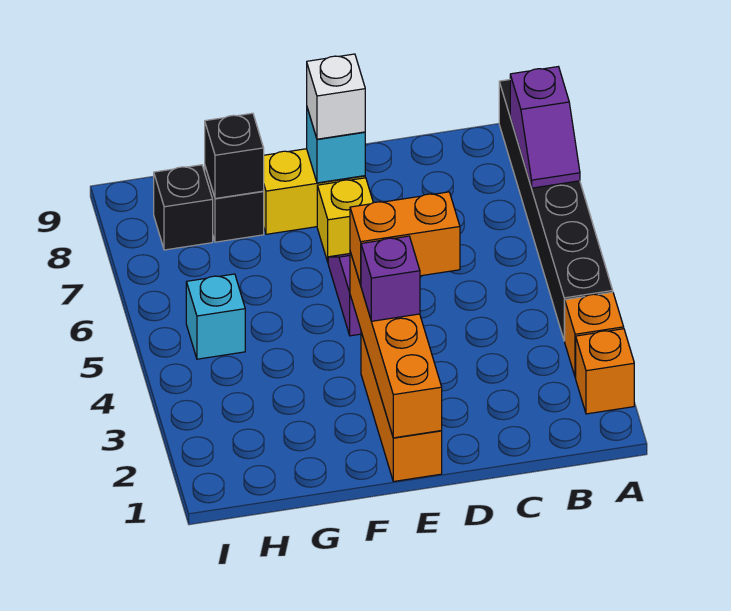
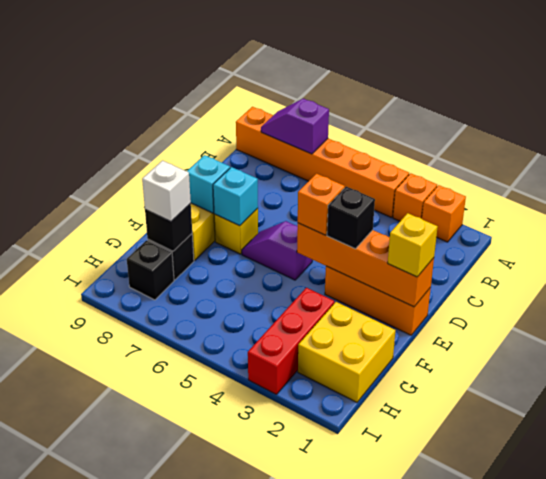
black brick A4:A9 level 1 -> orange brick A4:A9 level 1
purple slope A7:A8 level 2 top 8 -> purple slope A7:A8 level 2 top 7
orange brick D4:E4 level 3 -> orange brick E4 level 3
none -> yellow brick E1 level 3
purple brick E3 level 3 -> black brick E3 level 3
white brick E8 level 3 -> white brick G8 level 3
none -> yellow brick G1:H2 level 1
none -> red brick G3:I3 level 1
cyan brick H5 level 1 -> cyan brick E7 level 2

